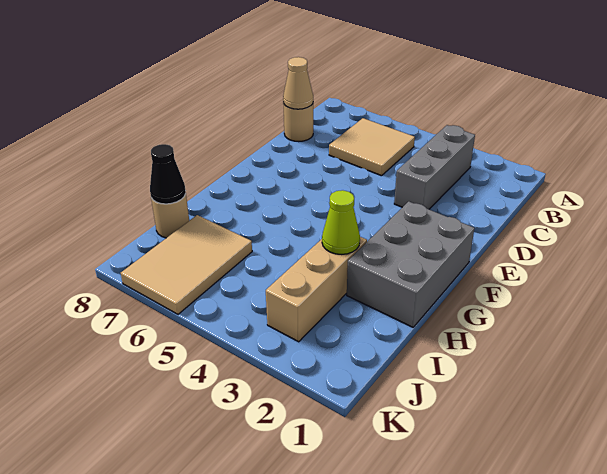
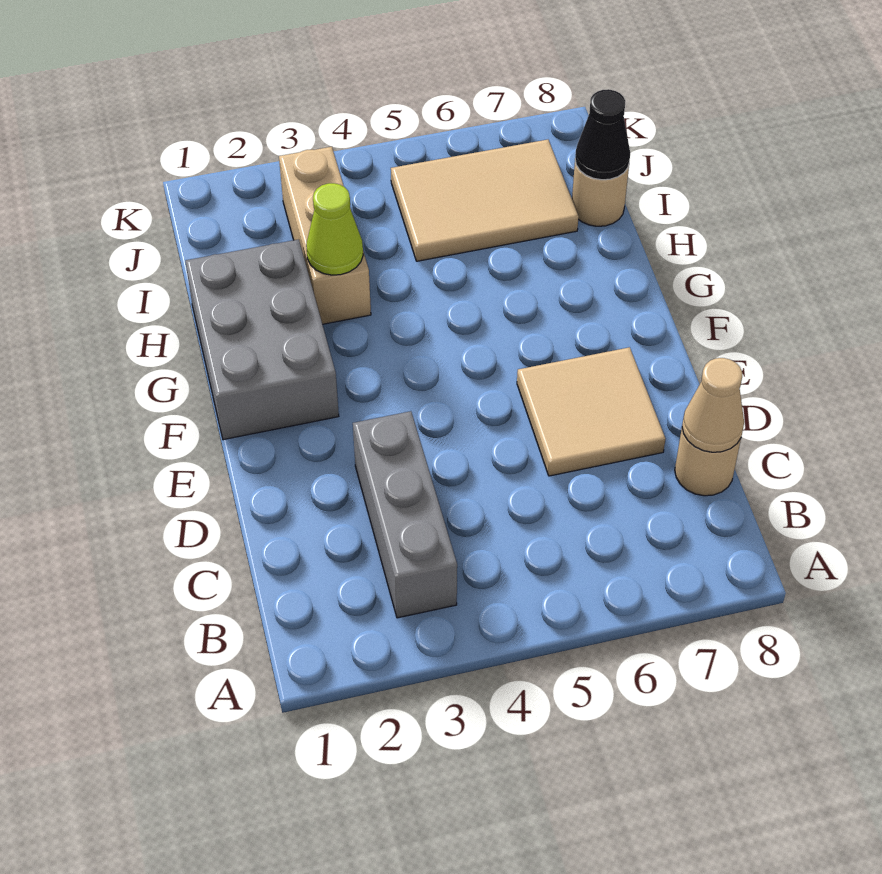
tan tile B5:C6 level 1 -> tan tile D6:E7 level 1
tan tile I6:K7 level 1 -> tan tile I5:J7 level 1

